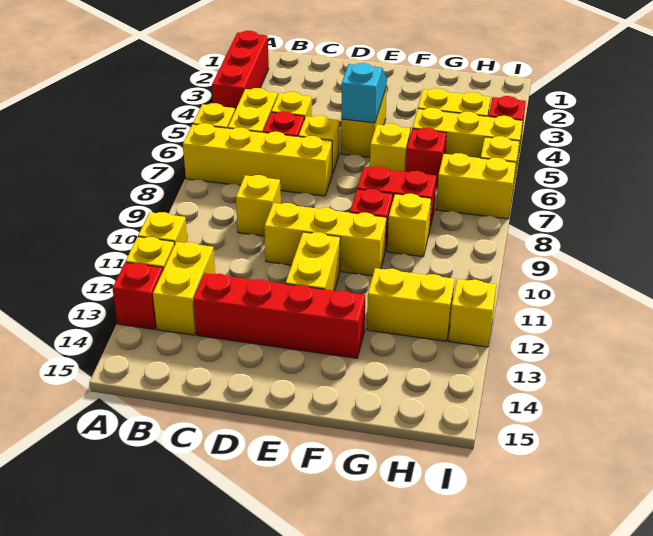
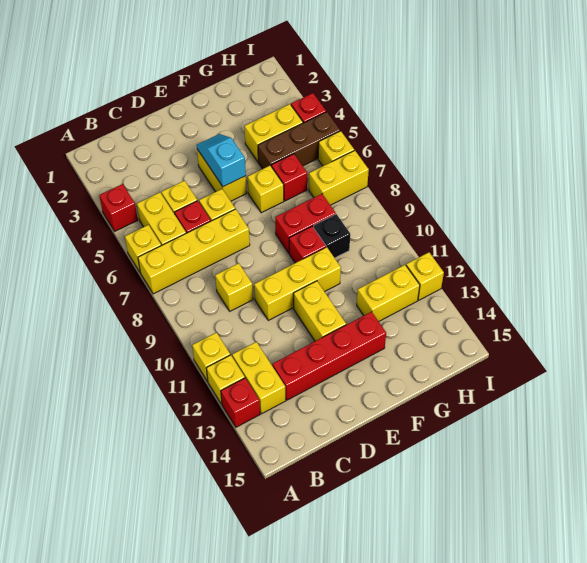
red brick A2:A4 level 1 -> red brick A4 level 1
yellow brick G5:I5 level 1 -> brown brick G5:I5 level 1
yellow brick G9 level 1 -> black brick G9 level 1

